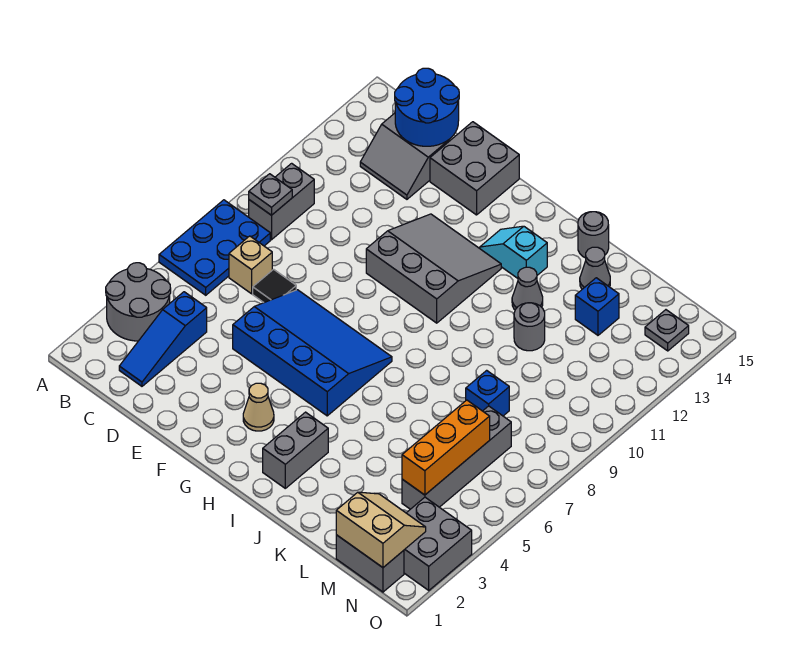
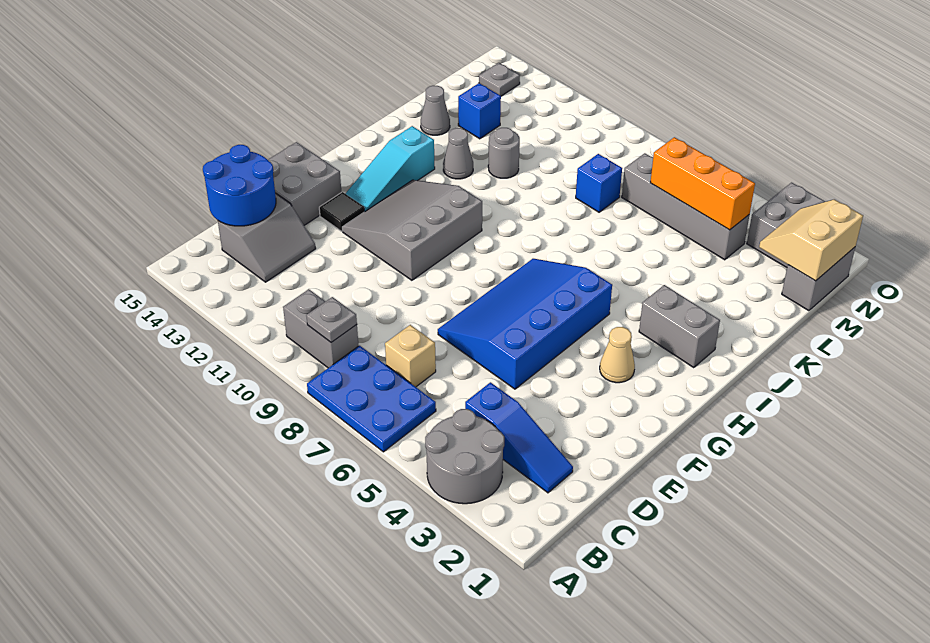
black tile D7 level 1 -> black tile F13 level 1
cyan slope H13:I13 level 1 top I -> cyan slope G13:I13 level 1 top I
grey round brick J15 level 1 -> none

